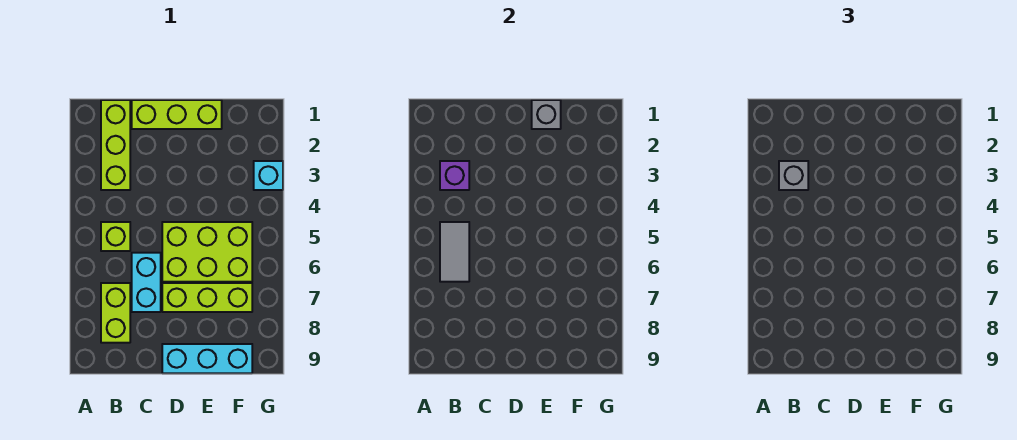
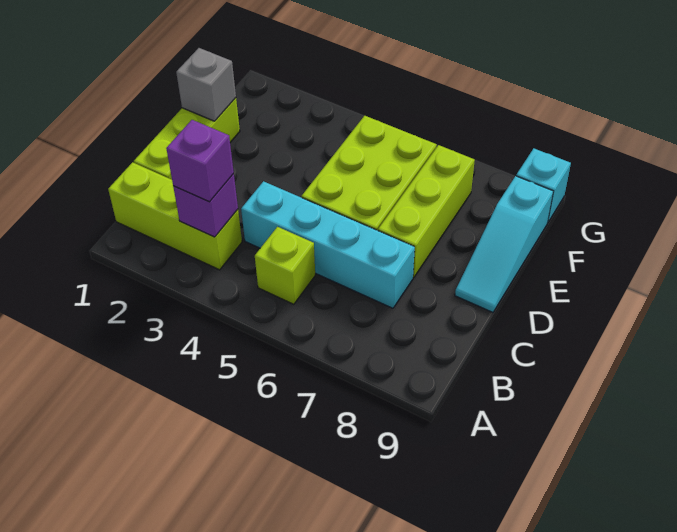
grey brick B3 level 3 -> purple brick B3 level 3
grey tile B5:B6 level 2 -> none
lime brick B7:B8 level 1 -> none
cyan brick C6:C7 level 1 -> cyan brick C4:C7 level 1
cyan brick D9:F9 level 1 -> cyan slope D9:F9 level 1 top F
cyan brick G3 level 1 -> cyan brick G9 level 1

